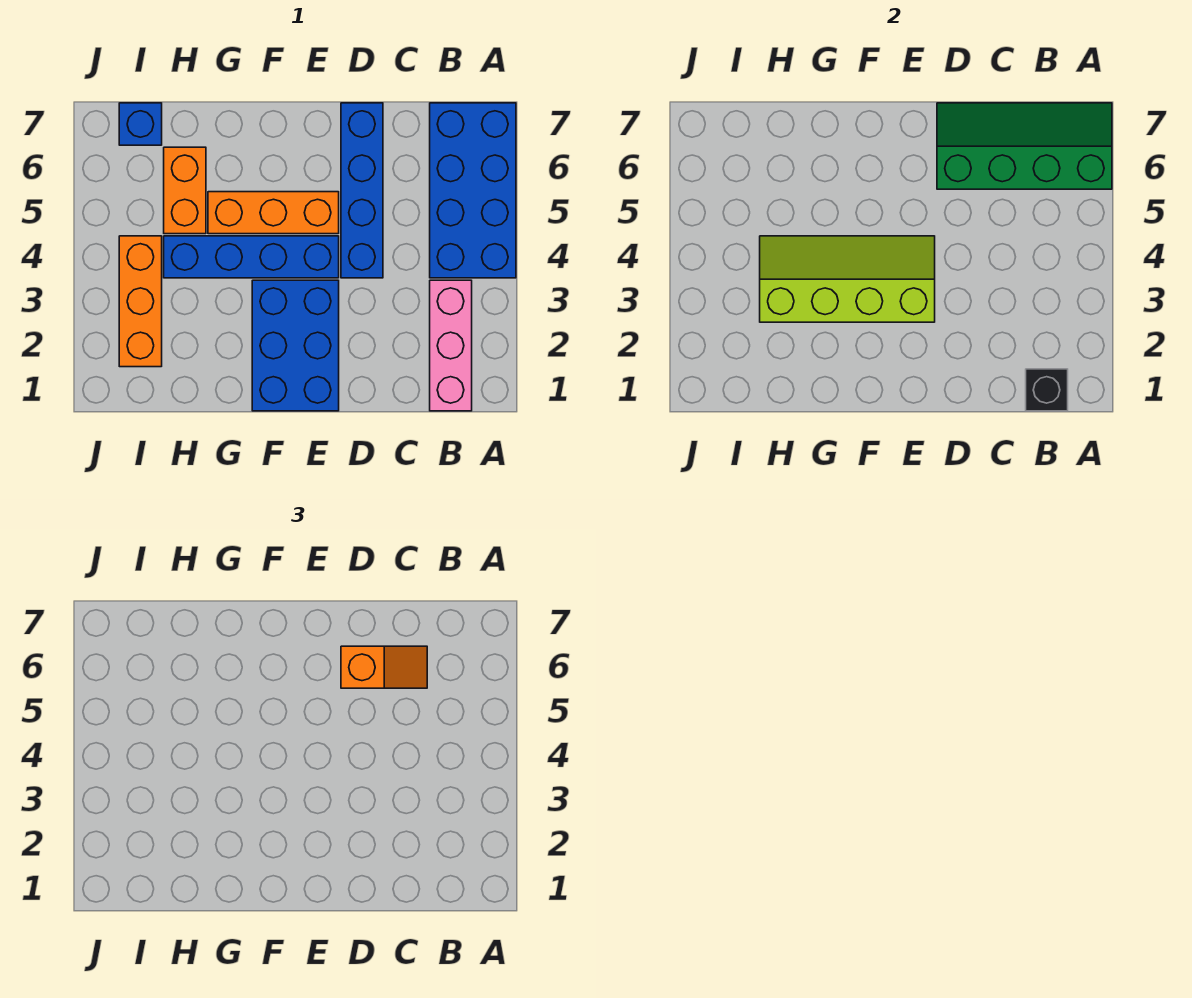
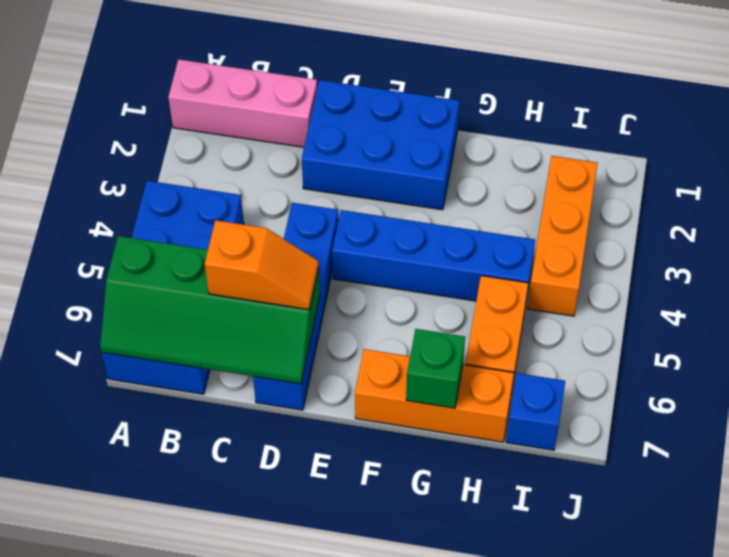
pink brick B1:B3 level 1 -> pink brick A1:C1 level 1
black brick B1 level 2 -> none
orange slope C6:D6 level 3 top D -> orange slope C6:D6 level 3 top C
blue brick E1:F3 level 1 -> blue brick D1:F2 level 1
lime slope E3:H4 level 2 top 3 -> none
orange brick E5:G5 level 1 -> orange brick F7:H7 level 1
none -> green brick G7 level 2

